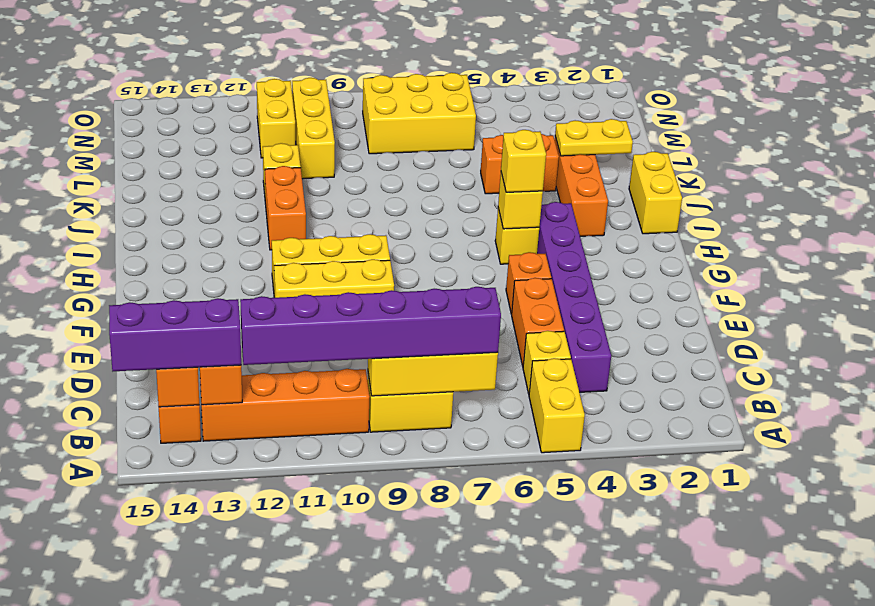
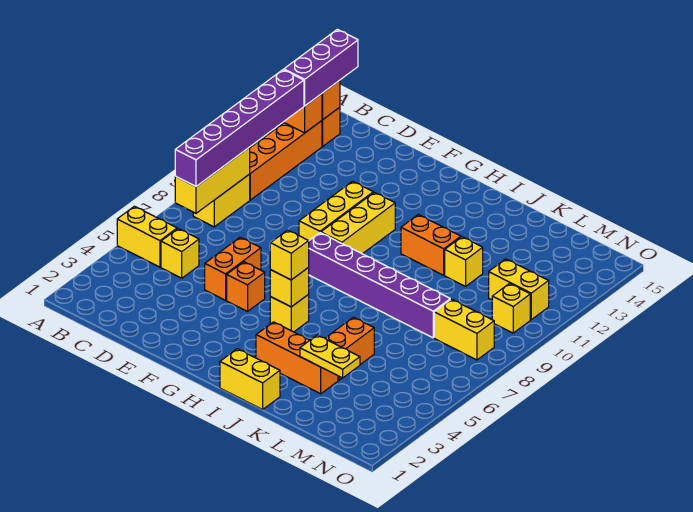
purple brick C4:H4 level 1 -> purple brick G8:L8 level 1
orange brick D5:E5 level 1 -> orange brick E5:E6 level 1
yellow plate K2:K3 level 2 -> yellow plate K3:L3 level 2
yellow brick L10:N10 level 1 -> yellow brick N10 level 1
yellow brick M6:N8 level 1 -> yellow brick M8:N8 level 1

